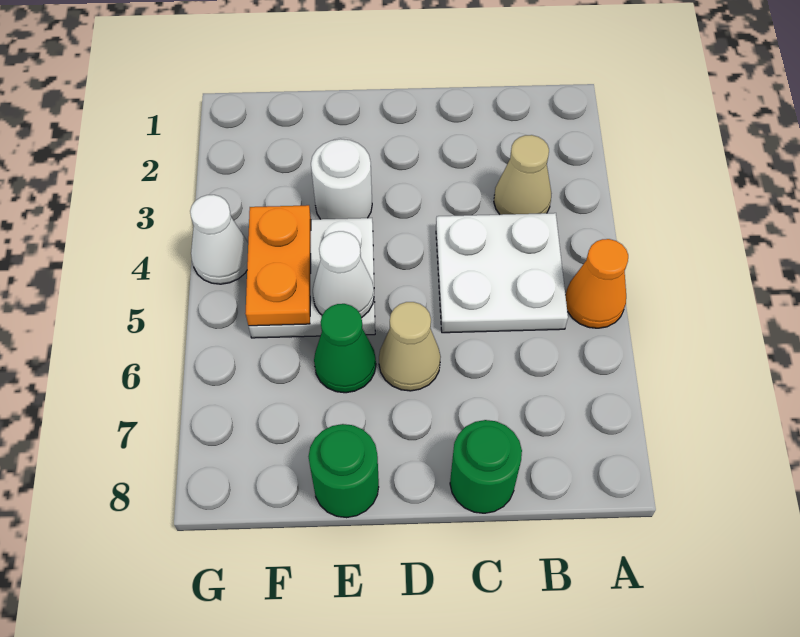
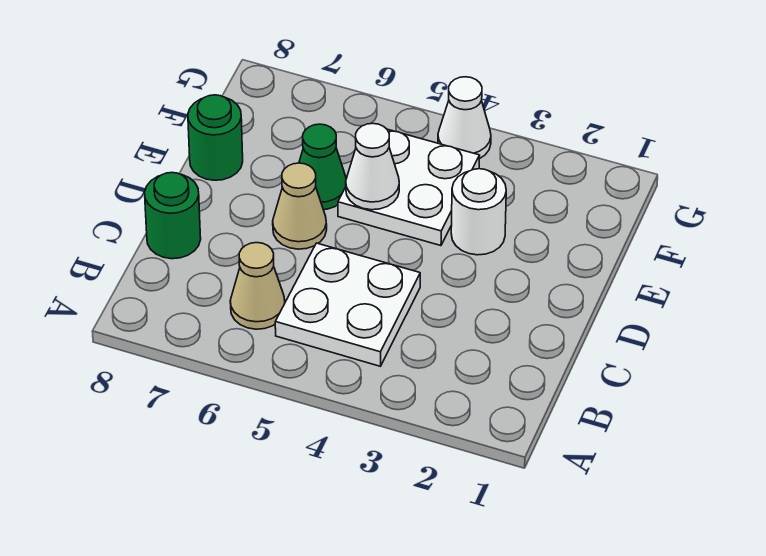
orange cone A5 level 1 -> none
tan cone B3 level 1 -> tan cone B6 level 1
orange plate F4:F5 level 2 -> none

